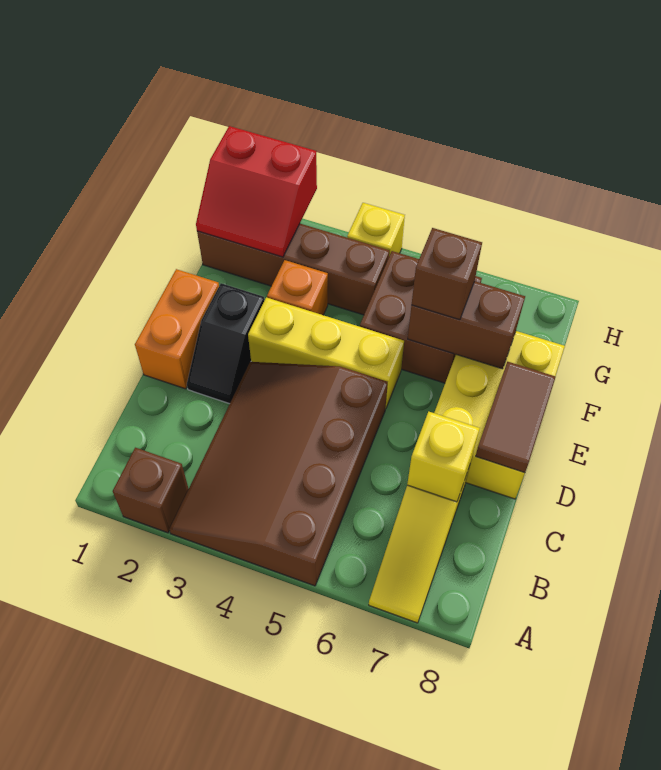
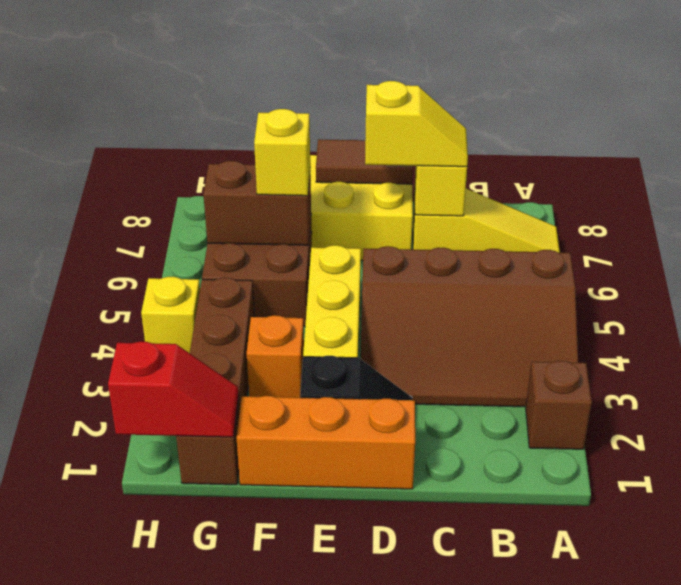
none -> yellow slope C7:D7 level 3 top D
orange brick D1:E1 level 1 -> orange brick D1:F1 level 1
brown brick F6:F7 level 2 -> brown brick F6:G6 level 2
brown brick F6 level 3 -> yellow brick F6 level 3
red slope G1:H2 level 2 top H -> red slope G1:H1 level 2 top H

